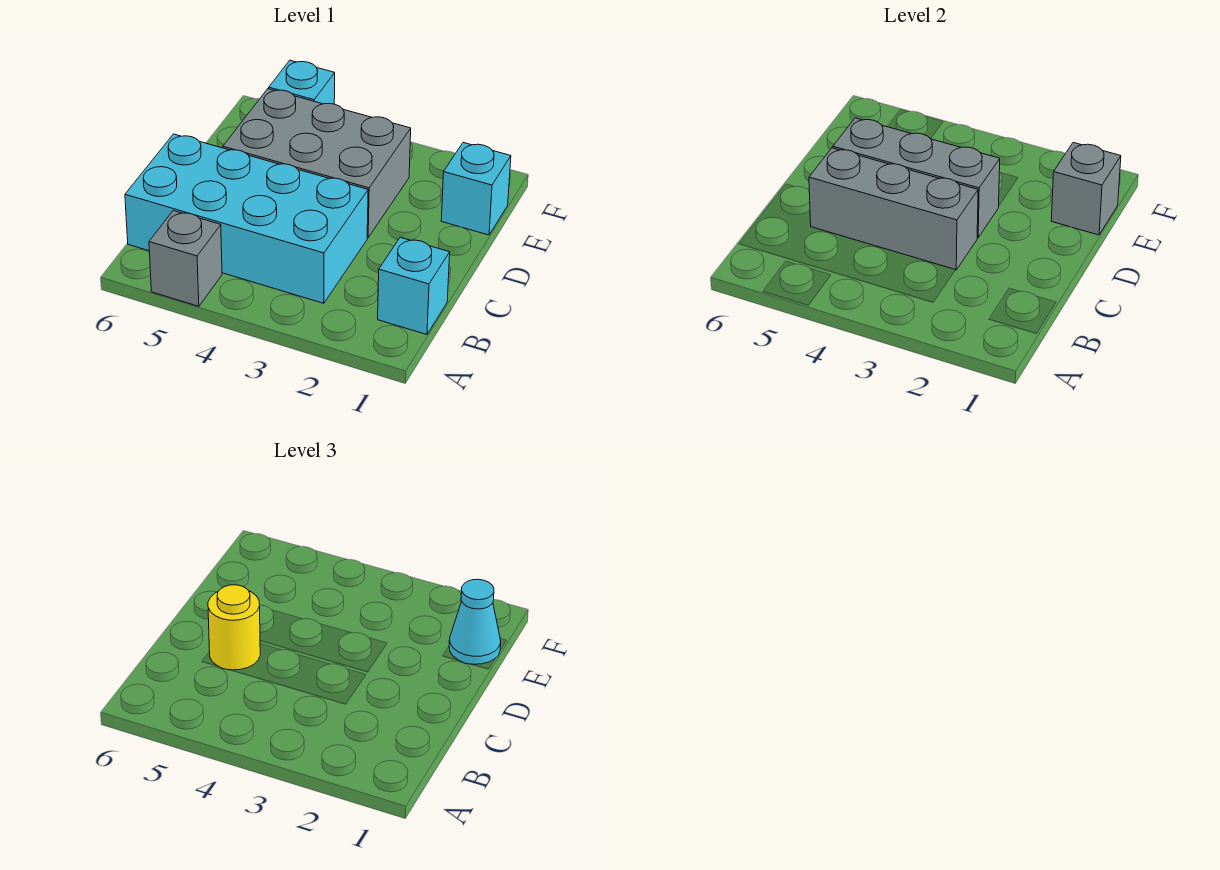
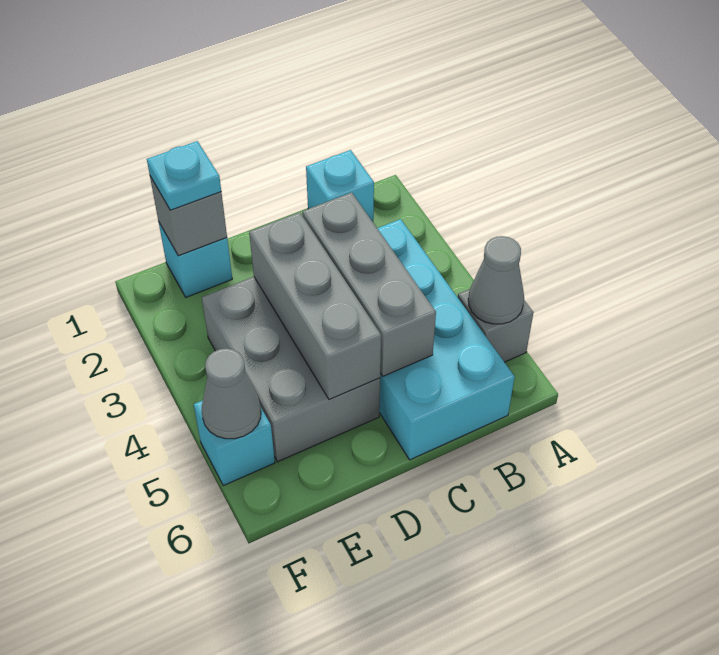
none -> grey cone A5 level 2
yellow round brick C5 level 3 -> none
cyan cone E1 level 3 -> cyan plate E1 level 3
none -> grey cone F5 level 2

